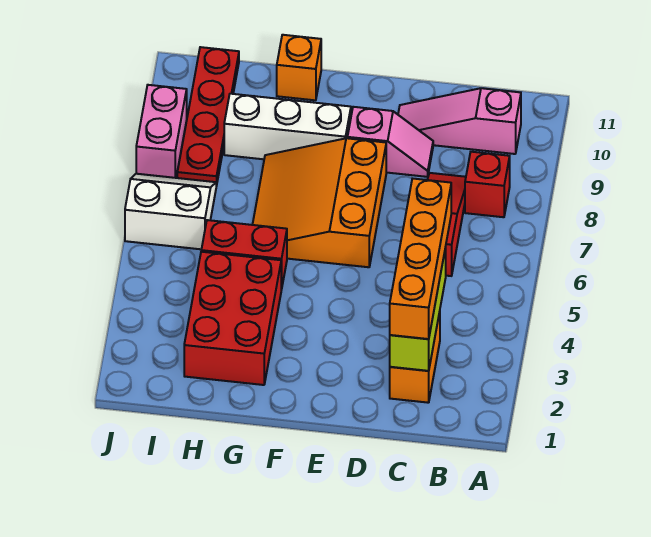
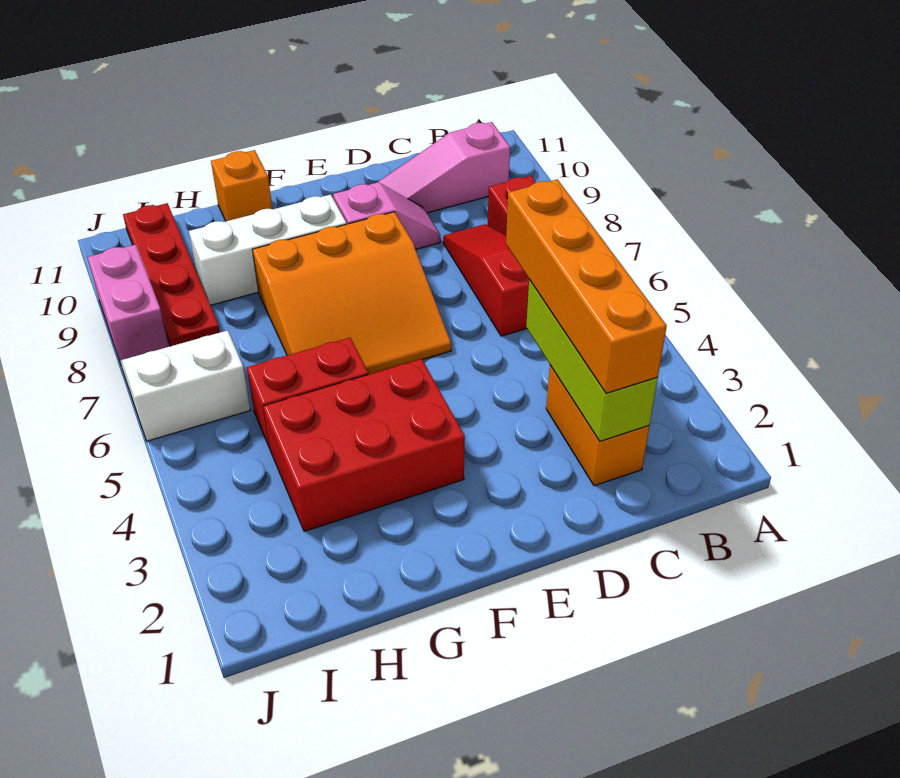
orange slope E6:G8 level 1 top E -> orange slope E6:G8 level 1 top 8
red brick G2:H4 level 1 -> red brick F3:H4 level 1

